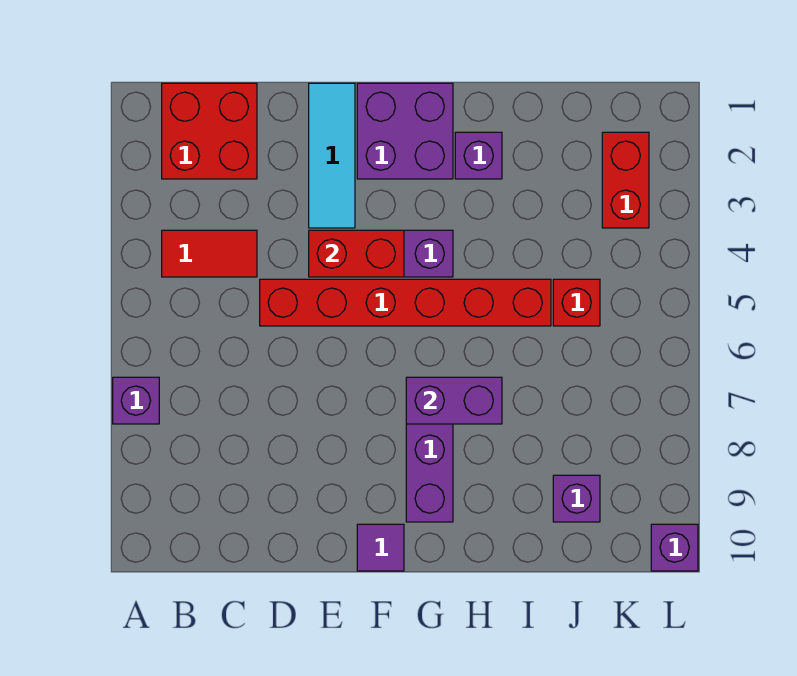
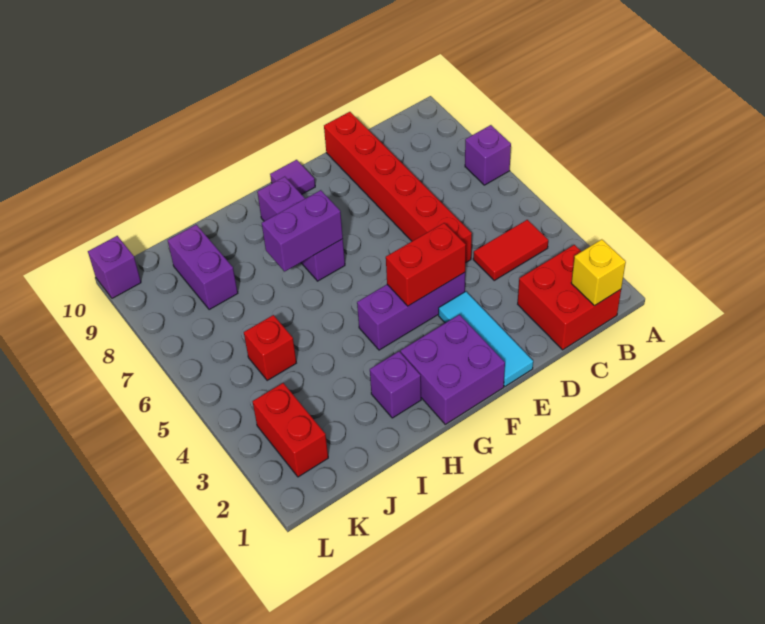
none -> yellow brick B1 level 2
red brick D5:I5 level 1 -> red brick D5:D10 level 1
purple brick J9 level 1 -> purple brick J8:J9 level 1

